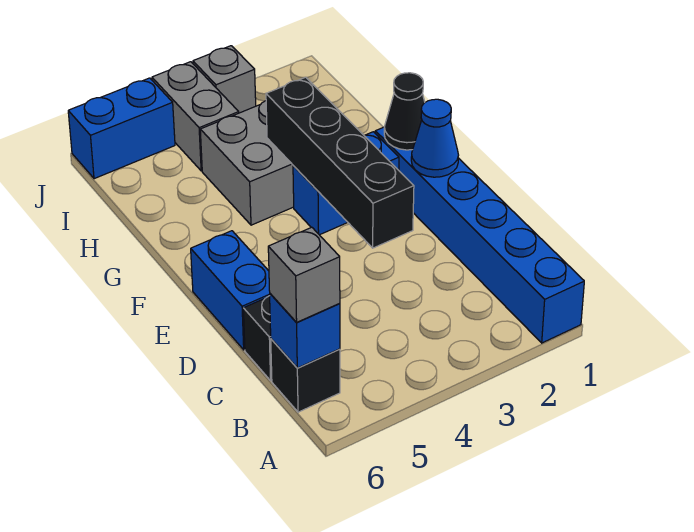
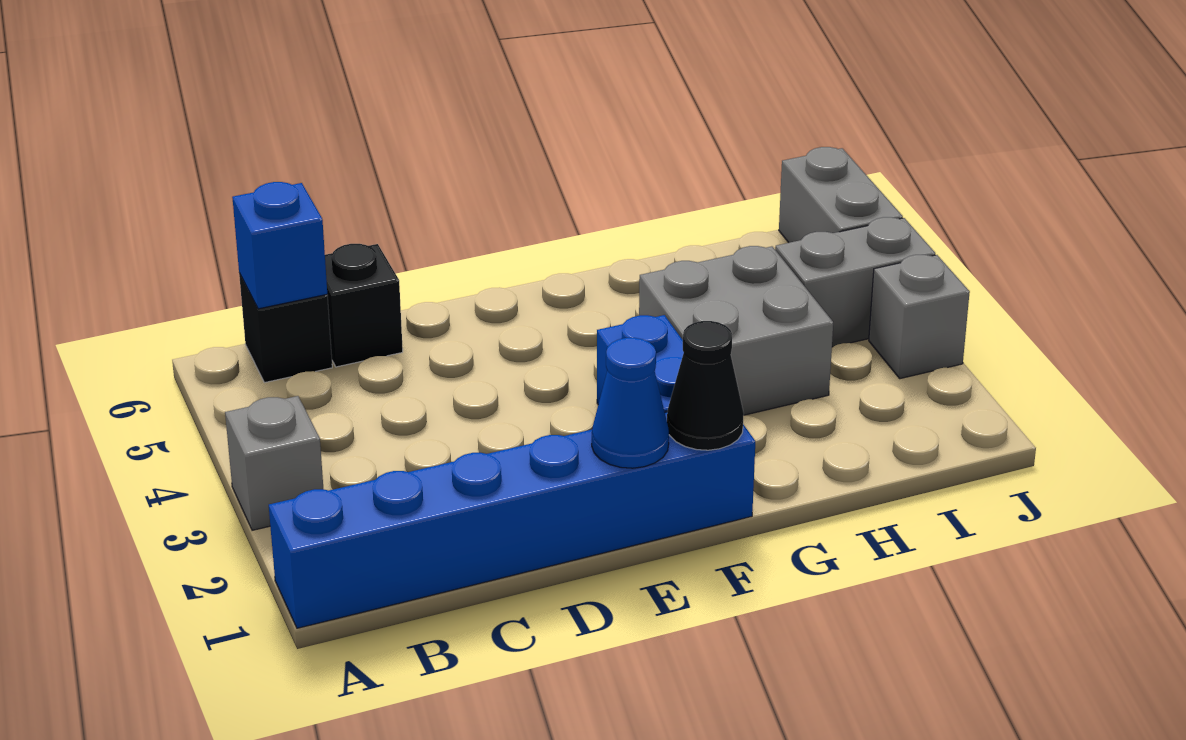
grey brick B6 level 3 -> grey brick A3 level 1
black brick D3:G3 level 2 -> none
blue brick D6:E6 level 1 -> none
blue brick J5:J6 level 1 -> grey brick J5:J6 level 1

